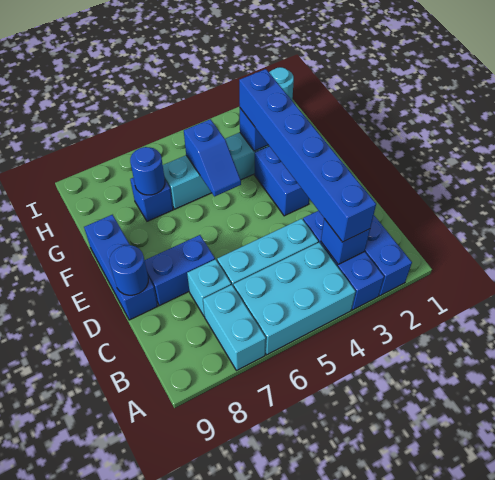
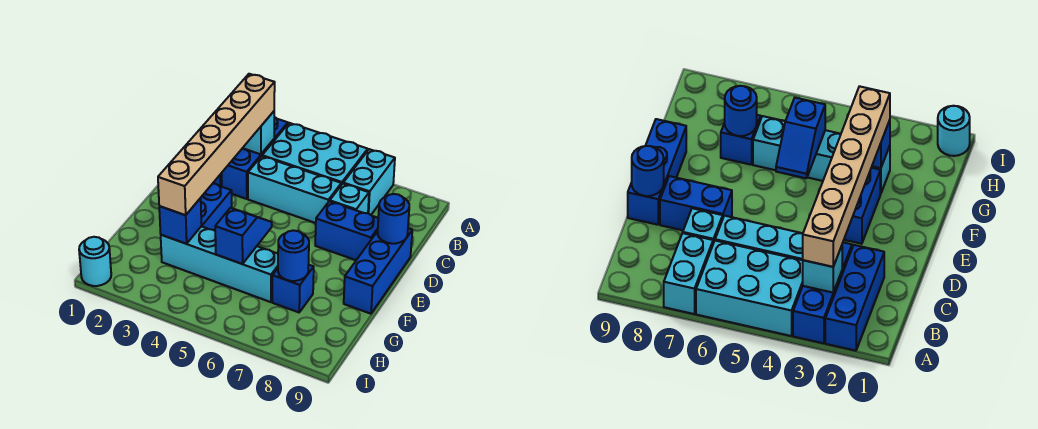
blue brick B3 level 2 -> cyan brick B3 level 2
blue brick B3:G3 level 3 -> tan brick B3:G3 level 3

